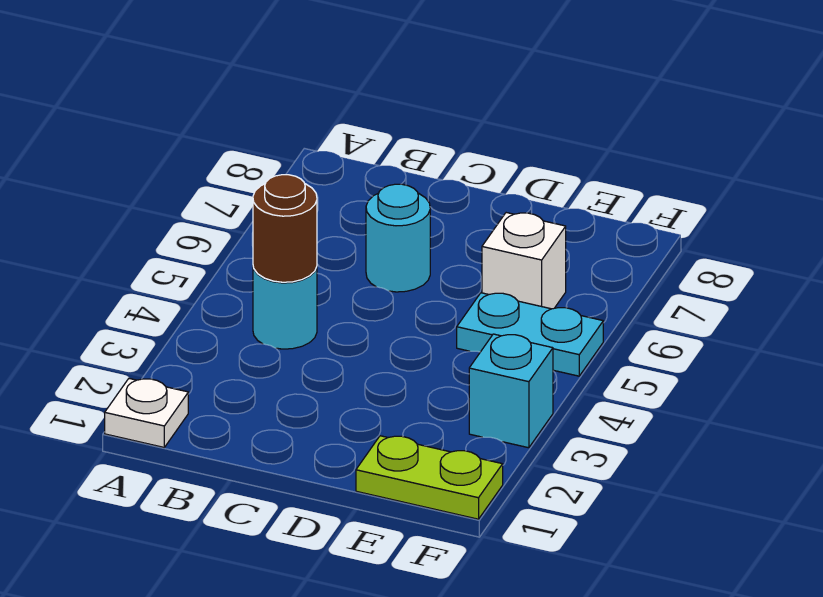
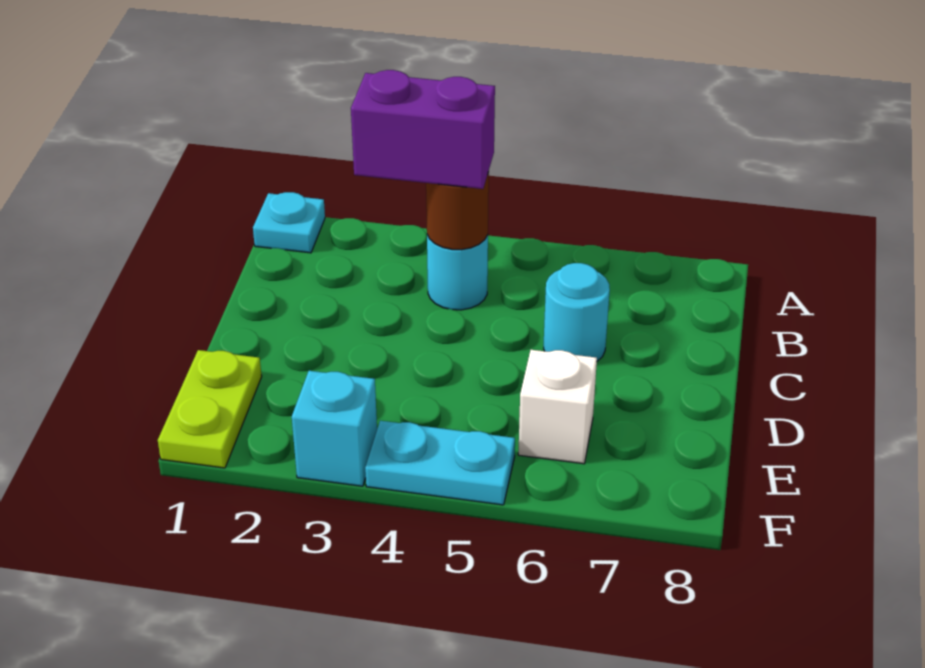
white plate A1 level 1 -> cyan plate A1 level 1
none -> purple brick B3:B4 level 3
cyan plate E5:F5 level 1 -> cyan plate F4:F5 level 1

